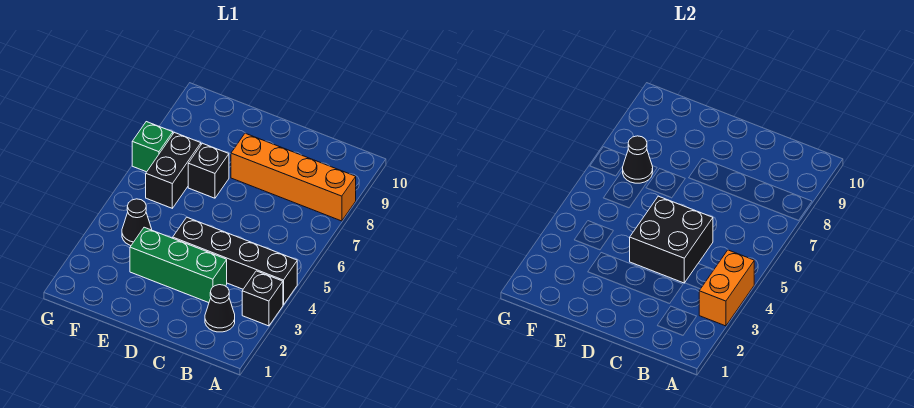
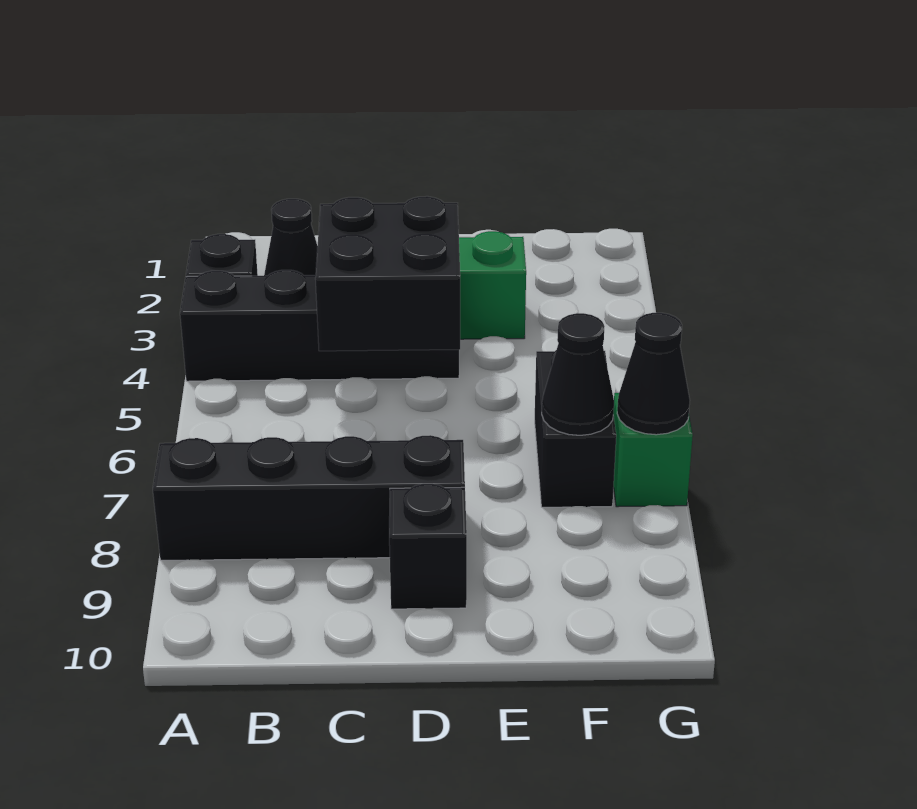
orange brick A3:A4 level 2 -> none
orange brick A8:D8 level 1 -> black brick A8:D8 level 1
black brick E7 level 1 -> black brick D9 level 1
black cone F4 level 1 -> black cone G7 level 2

